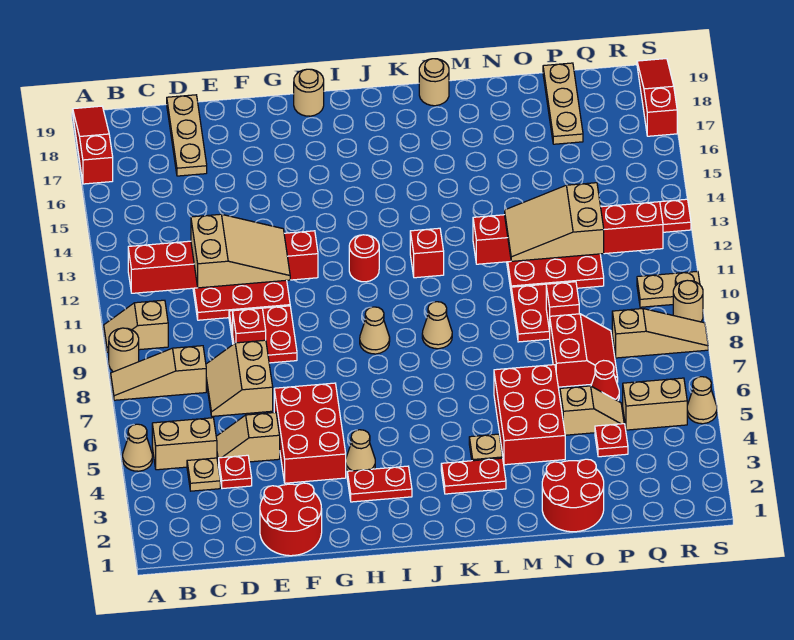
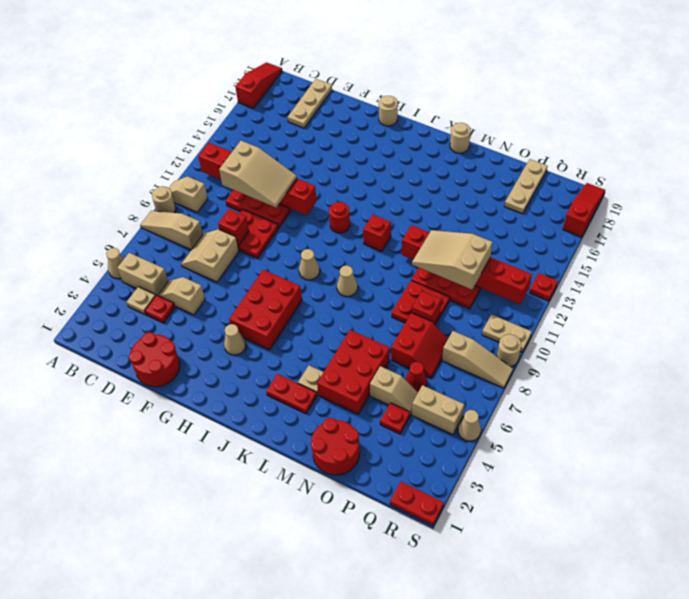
red brick F4:G6 level 1 -> red brick H5:I7 level 1
red plate H3:I3 level 1 -> red plate R1:S1 level 1

